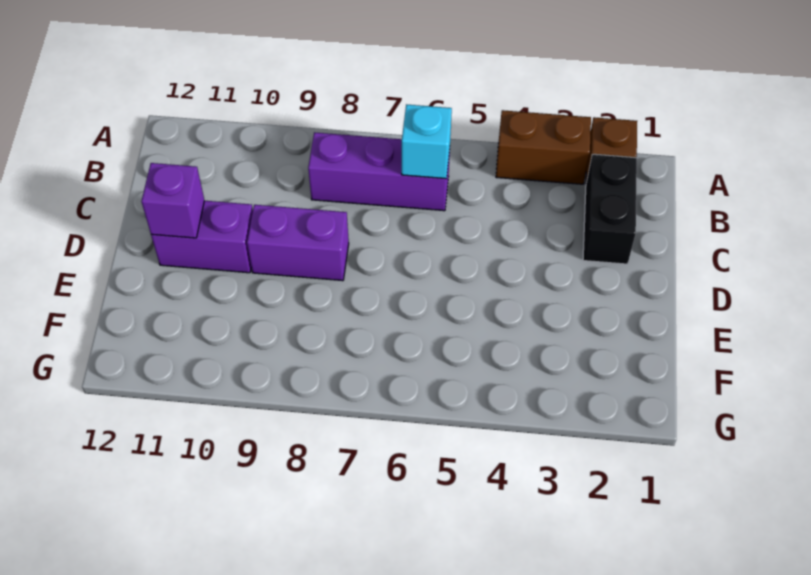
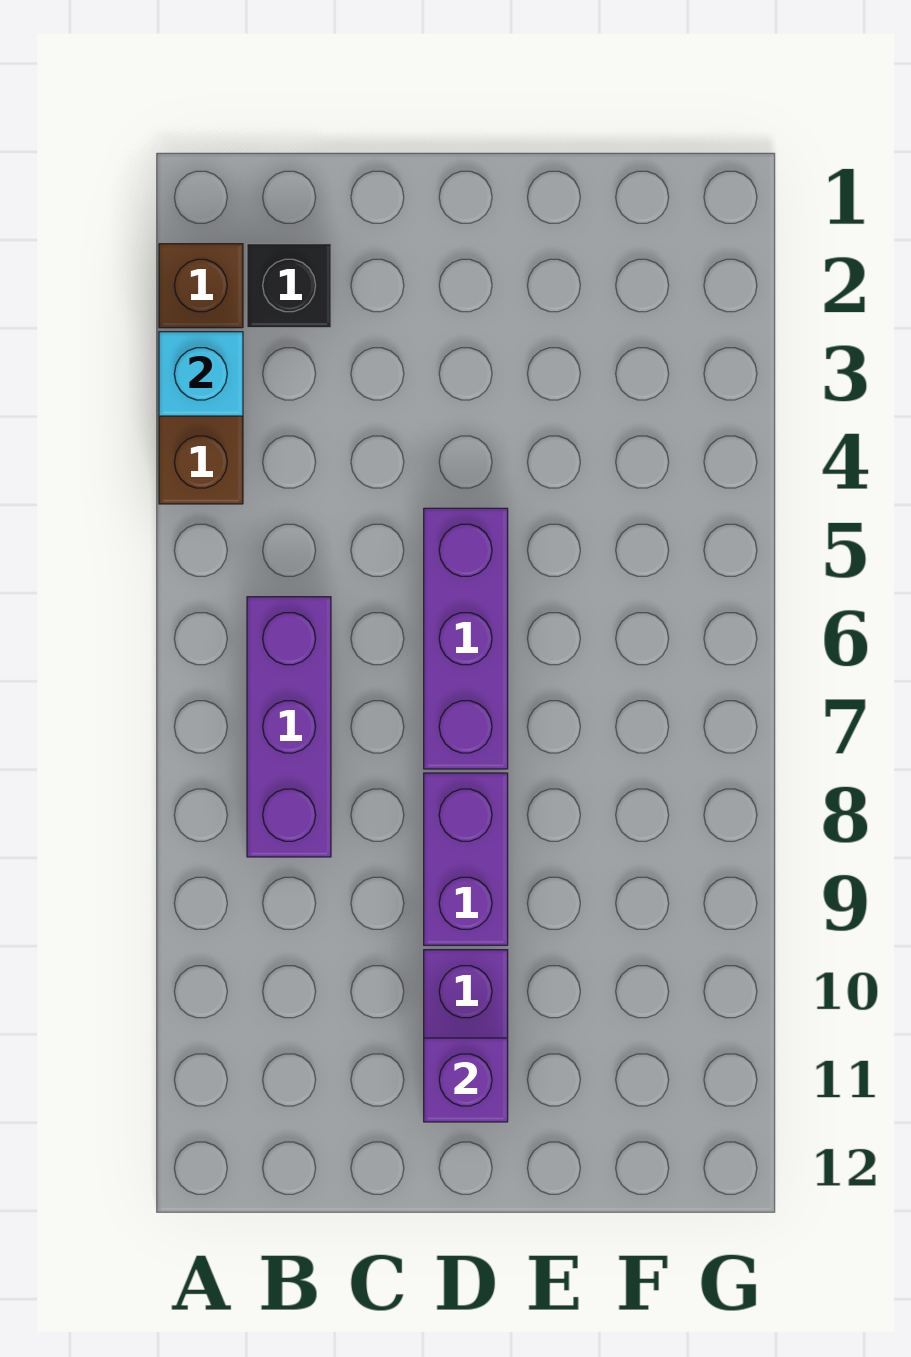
black brick B2:C2 level 1 -> black brick B2 level 1
cyan brick B6 level 2 -> cyan brick A3 level 2
none -> purple brick D5:D7 level 1

